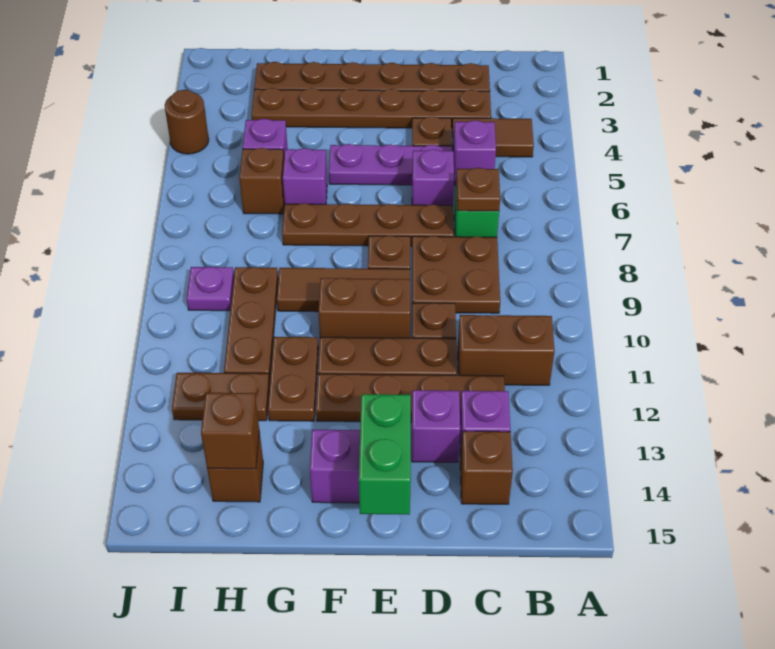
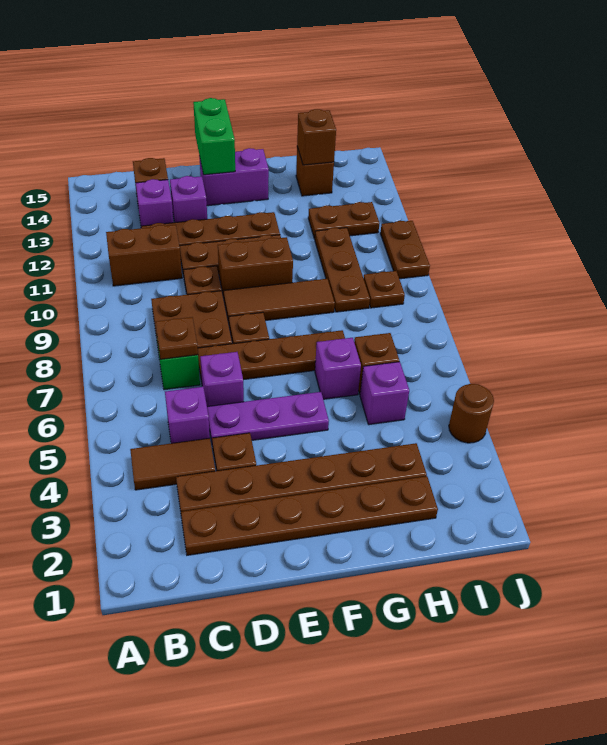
brown plate G11:G12 level 1 -> brown plate J10:J11 level 1
purple plate I9 level 1 -> brown plate I9 level 1

